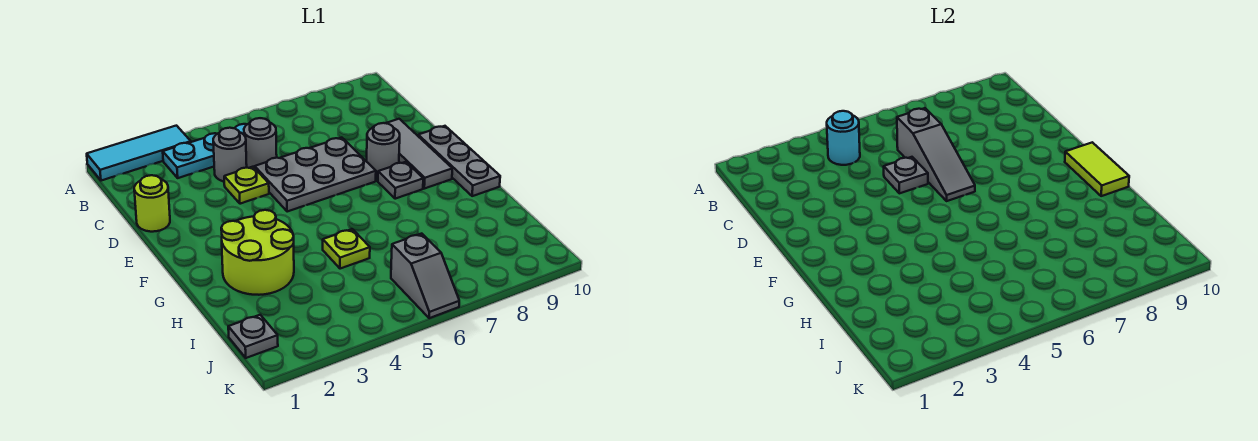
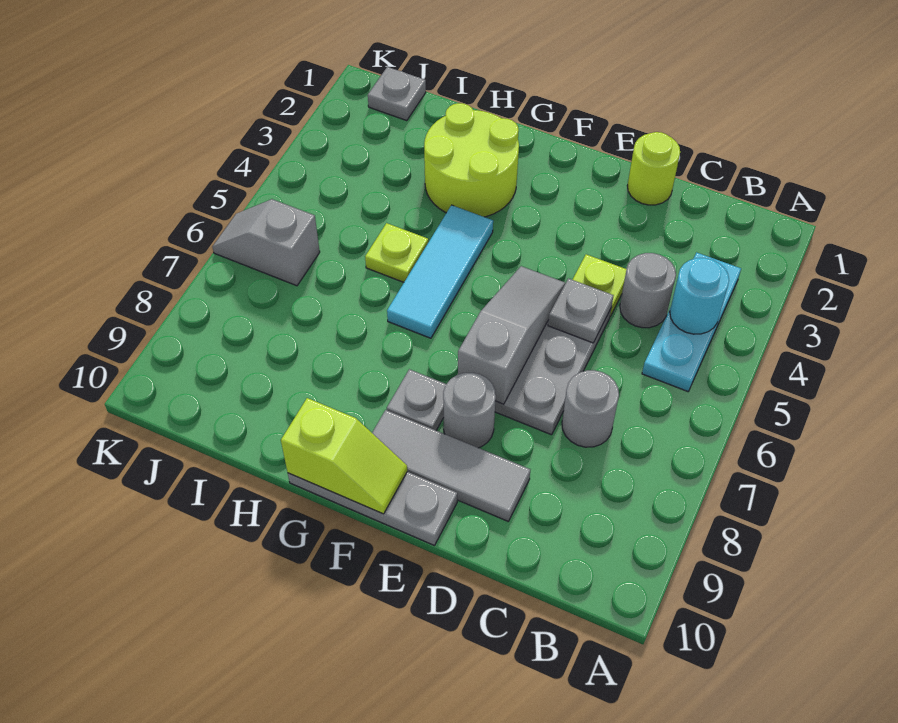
cyan tile A1:A3 level 1 -> cyan tile G4:G6 level 1
grey round brick C5 level 1 -> grey round brick C7 level 1
grey slope C6:E6 level 2 top C -> grey slope E5:E7 level 2 top 7
lime tile F10:G10 level 2 -> lime slope F10:G10 level 2 top G

